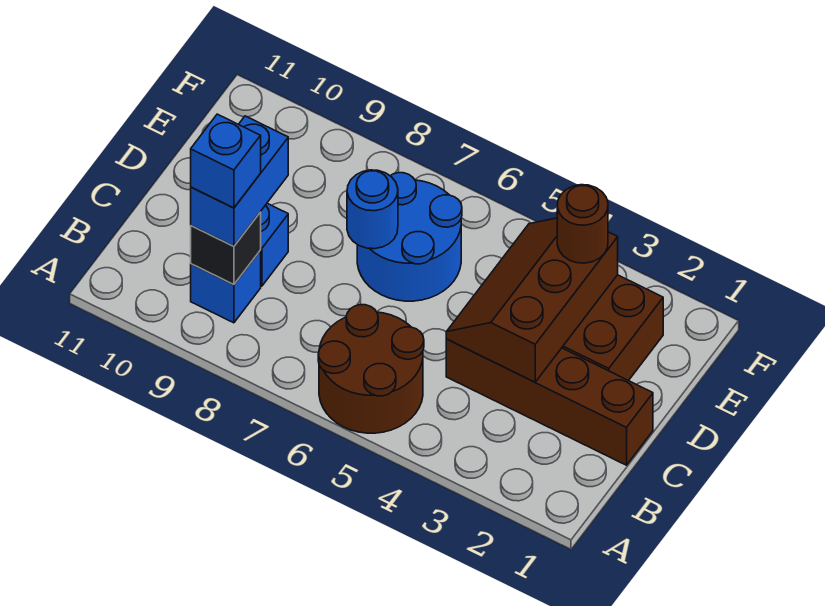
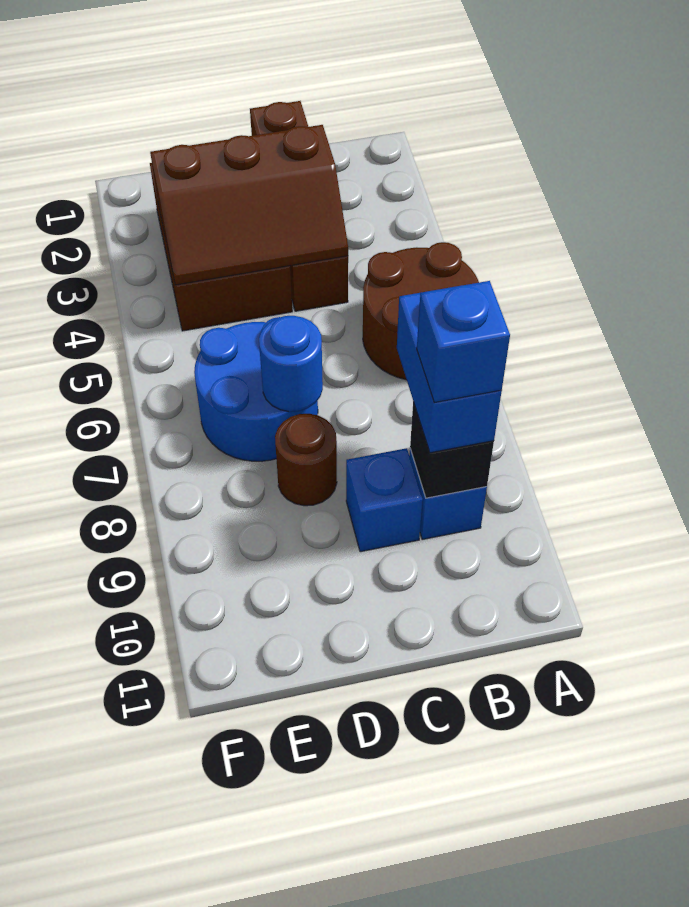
blue brick B9:C9 level 3 -> blue brick B8:B9 level 3
brown round brick E3 level 3 -> brown round brick D8 level 1

